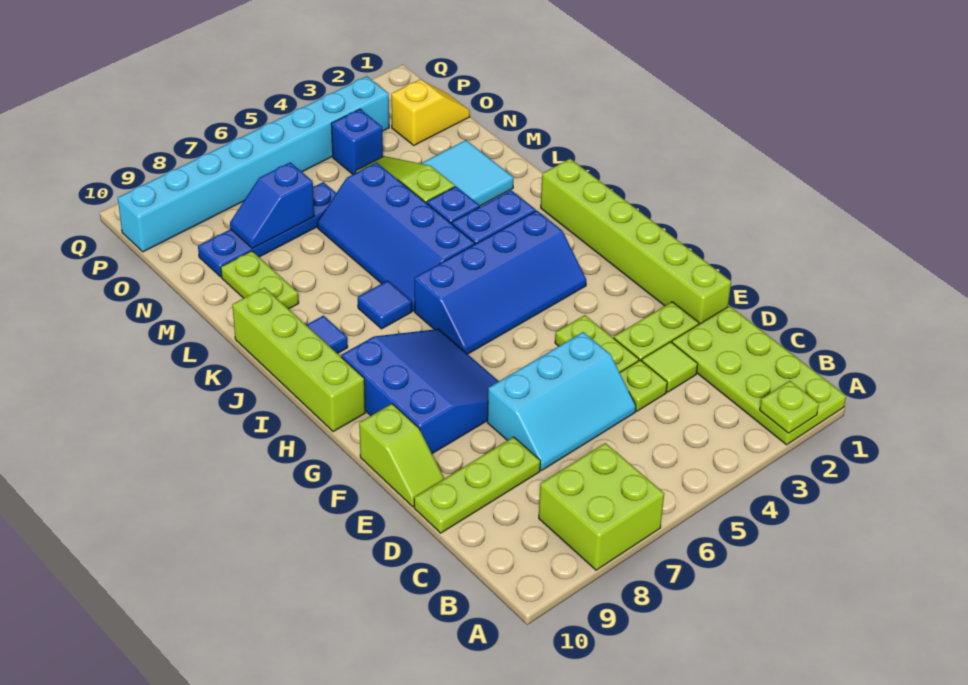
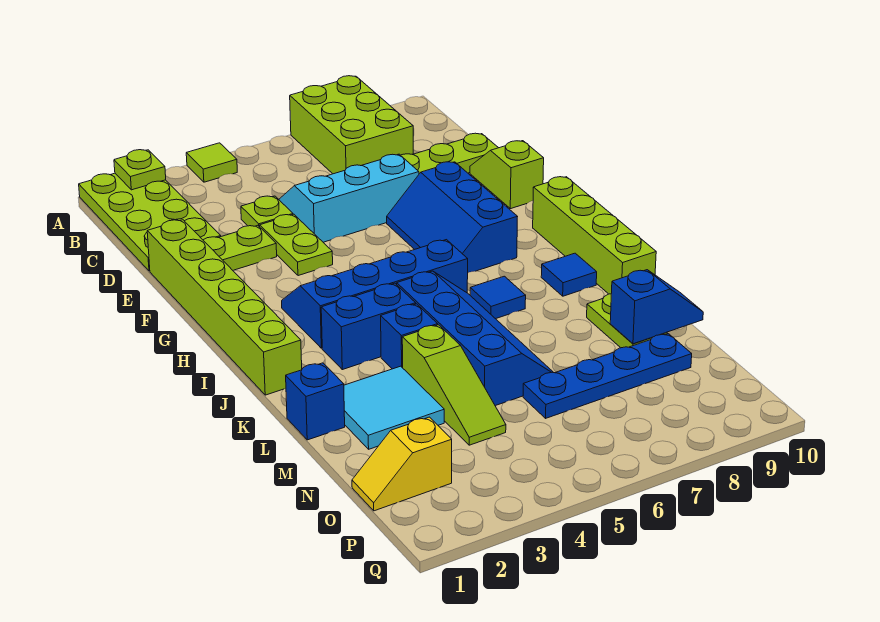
lime brick A7:B8 level 1 -> lime brick A7:C8 level 1
lime tile D3 level 1 -> lime tile A4 level 1
blue slope F7:H9 level 1 top 9 -> blue slope F7:H8 level 1 top 8
blue slope N7:N8 level 2 top 7 -> blue slope M9:M10 level 2 top 9
blue brick O4 level 1 -> blue brick L1 level 1
cyan brick P3:P10 level 1 -> none

